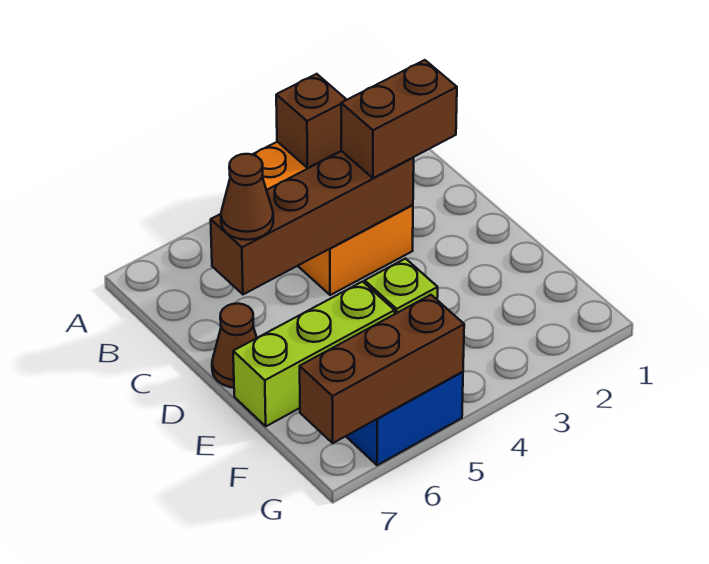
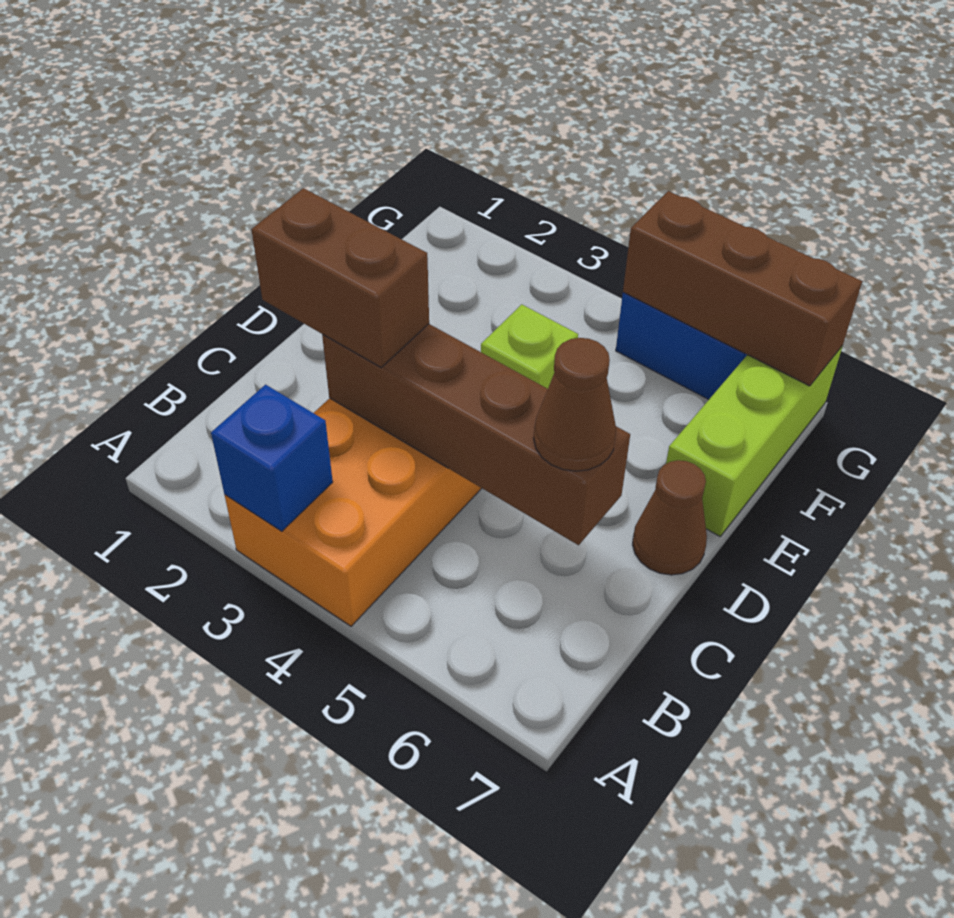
brown brick A3 level 2 -> blue brick A3 level 2
lime brick E5:E7 level 1 -> lime brick E7:G7 level 1

